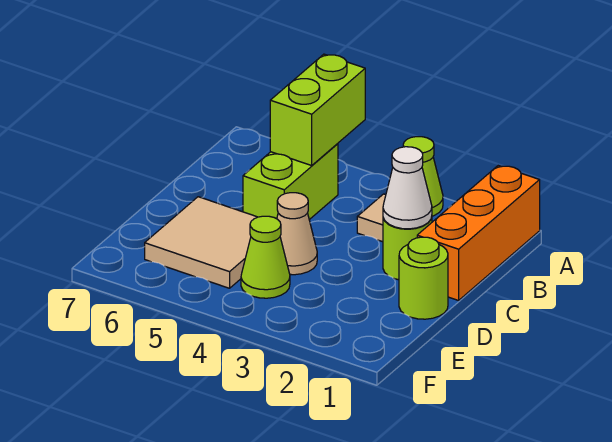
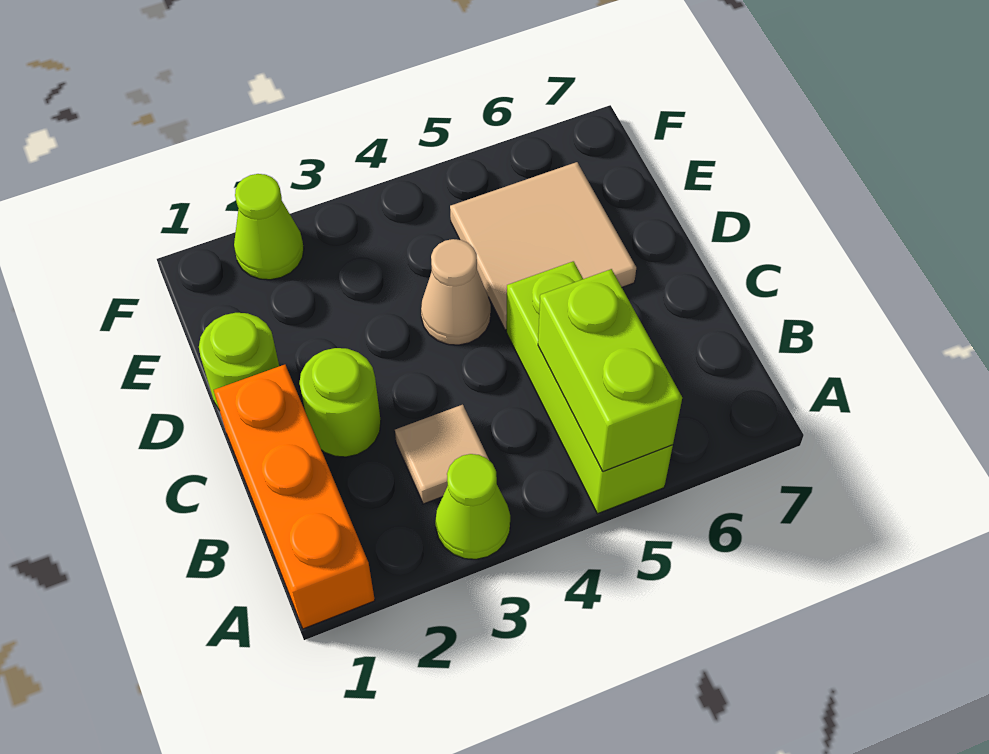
lime brick B5:C5 level 1 -> lime brick A5:C5 level 1
white cone C2 level 2 -> none
lime cone E4 level 1 -> lime cone F2 level 1

